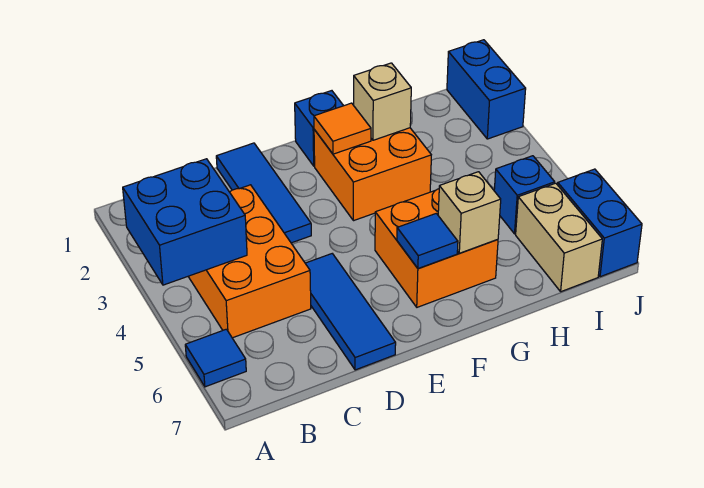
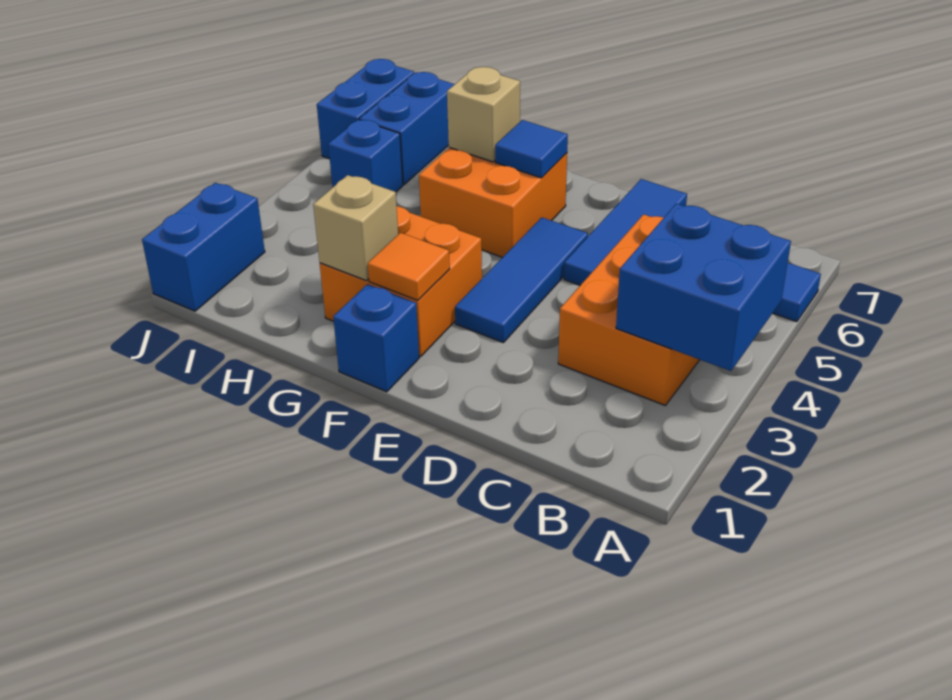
blue tile D1:D3 level 1 -> blue tile E3:E5 level 1
tan brick I6:I7 level 1 -> blue brick I6:I7 level 1

